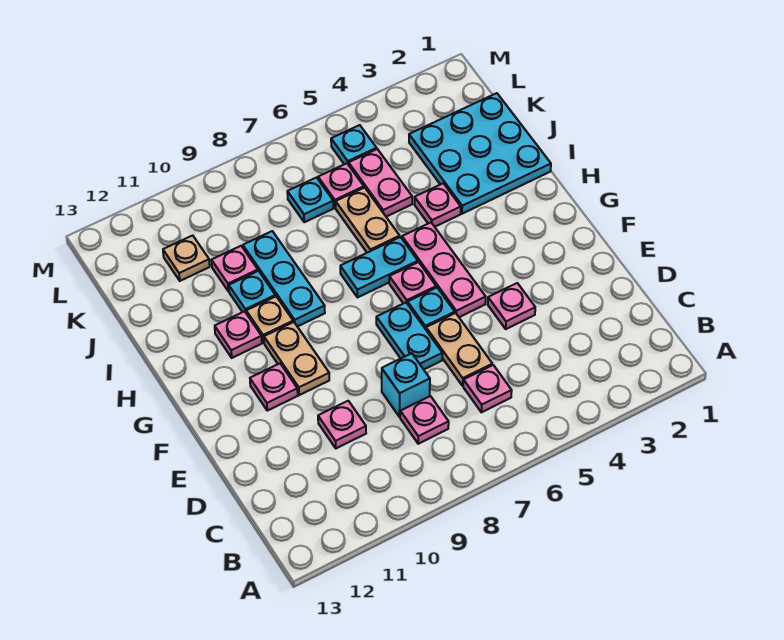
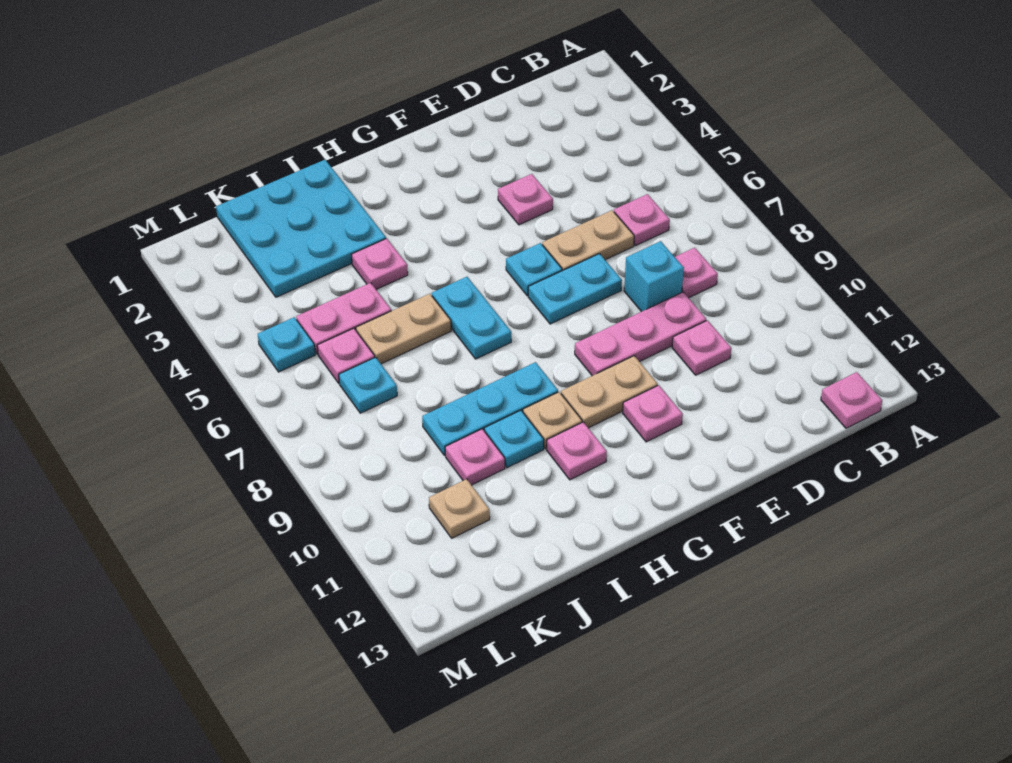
pink plate F5:H5 level 1 -> pink plate D9:F9 level 1
pink plate G6 level 1 -> pink plate B13 level 1

